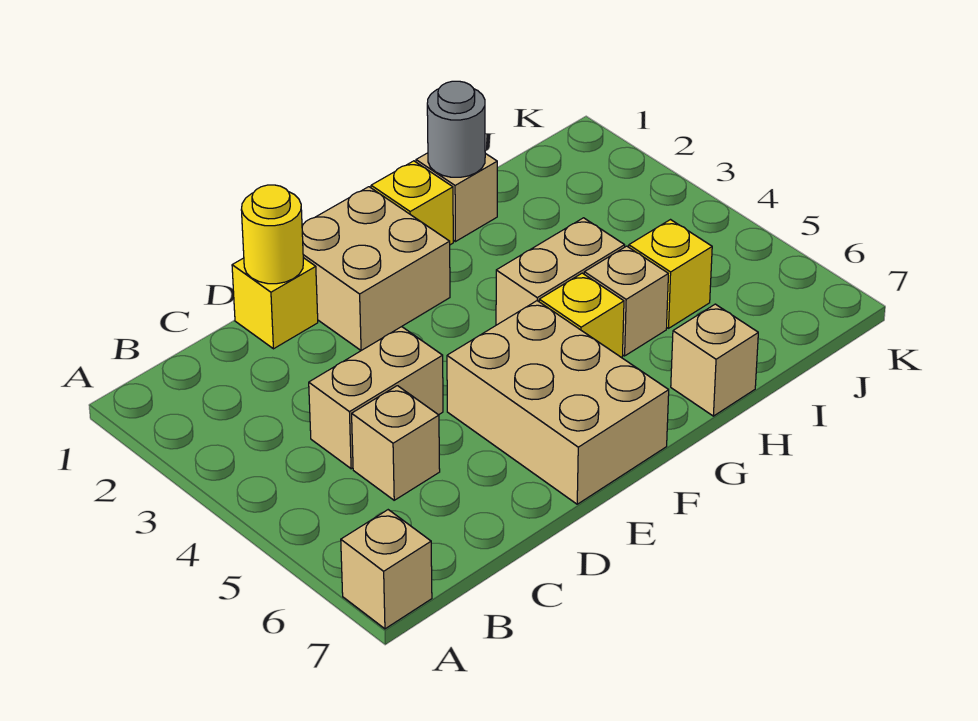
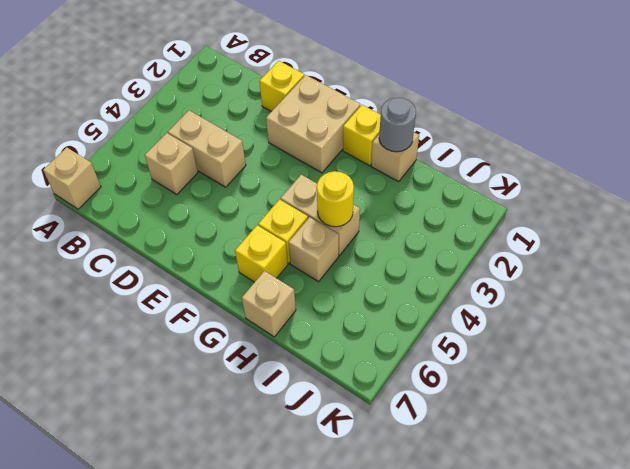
yellow round brick D1 level 2 -> yellow round brick H4 level 2
tan brick E5:F7 level 1 -> none
yellow brick I5 level 1 -> yellow brick G6 level 1

